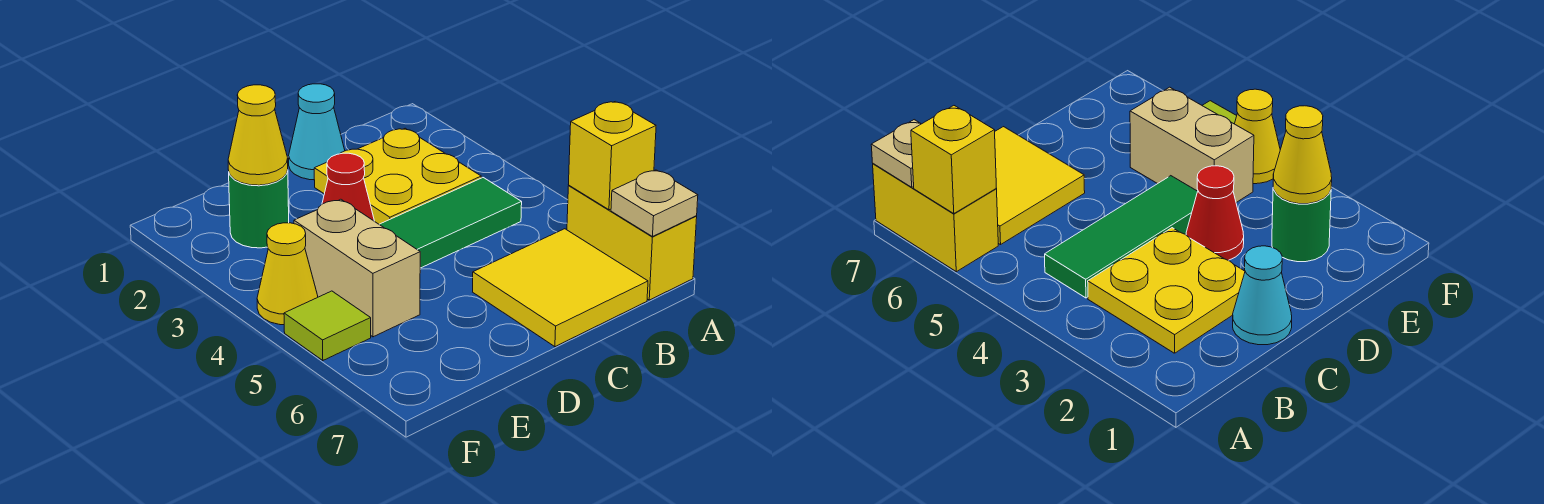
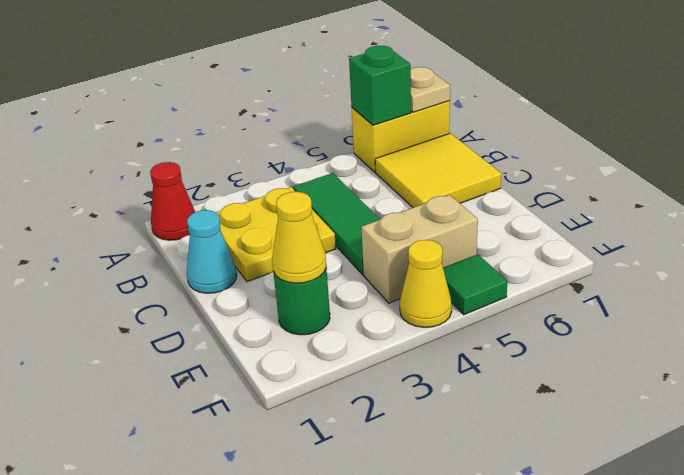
yellow brick A6 level 2 -> green brick A6 level 2
red cone D3 level 1 -> red cone A1 level 1
lime tile F5 level 1 -> green tile F5 level 1

